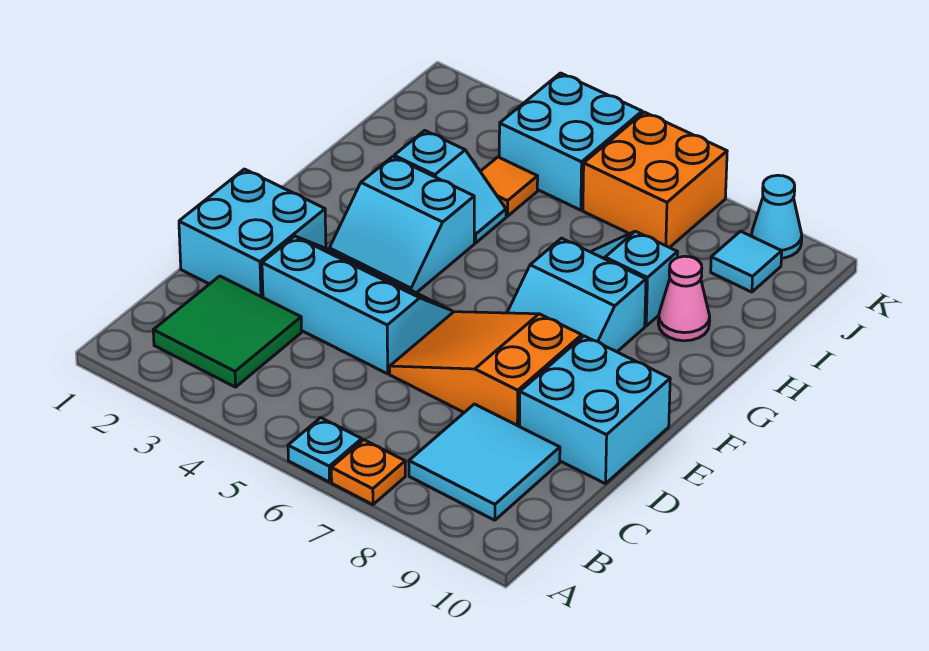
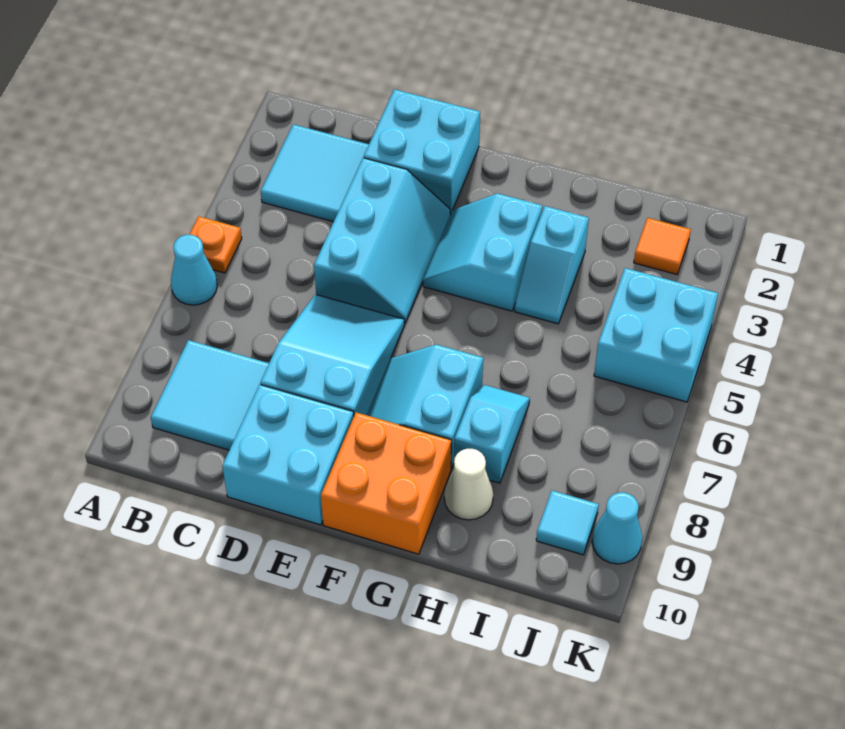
cyan plate A6 level 1 -> cyan cone A6 level 1
orange plate A7 level 1 -> orange plate A5 level 1
green tile B2:C3 level 1 -> cyan tile B2:C3 level 1
orange slope D6:E8 level 1 top 8 -> cyan slope D6:E8 level 1 top 8
pink cone H9 level 1 -> white cone H9 level 1
orange tile I4 level 1 -> orange tile J2 level 1
orange brick J6:K7 level 1 -> orange brick F9:G10 level 1

